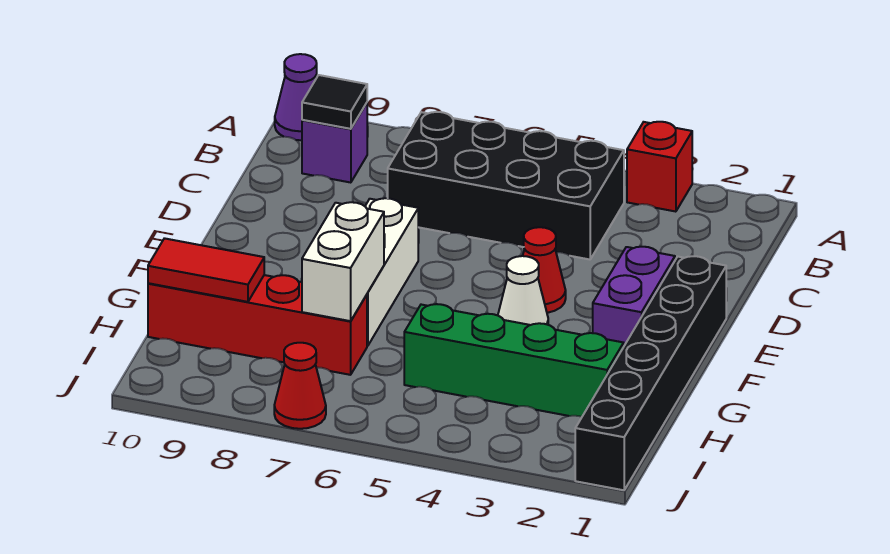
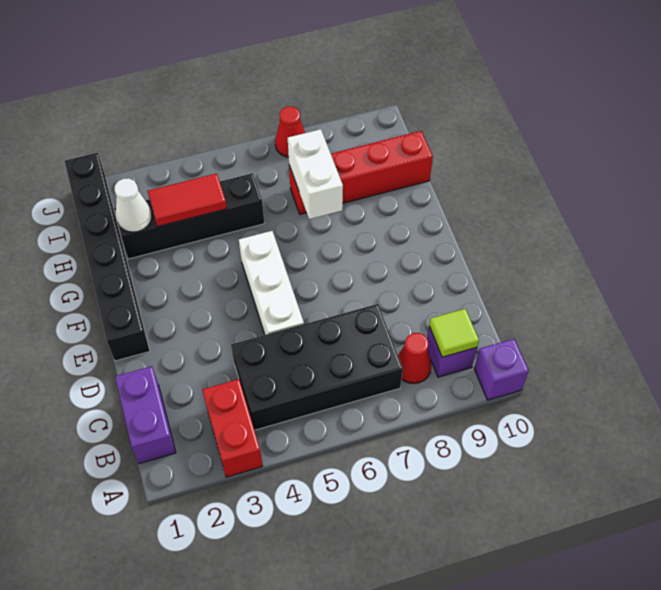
red brick A3 level 1 -> red brick A3:B3 level 1
purple cone A10 level 1 -> purple brick A10 level 1
black tile B9 level 2 -> lime tile B9 level 2
purple brick E2:F2 level 1 -> purple brick B1:C1 level 1
red cone E4 level 1 -> red cone B8 level 1
white brick E7:G7 level 1 -> white brick D5:F5 level 1
white cone F4 level 1 -> white cone H2 level 2
green brick H2:H5 level 1 -> black brick H2:H5 level 1
red tile H9:H10 level 2 -> red tile H3:H4 level 2

